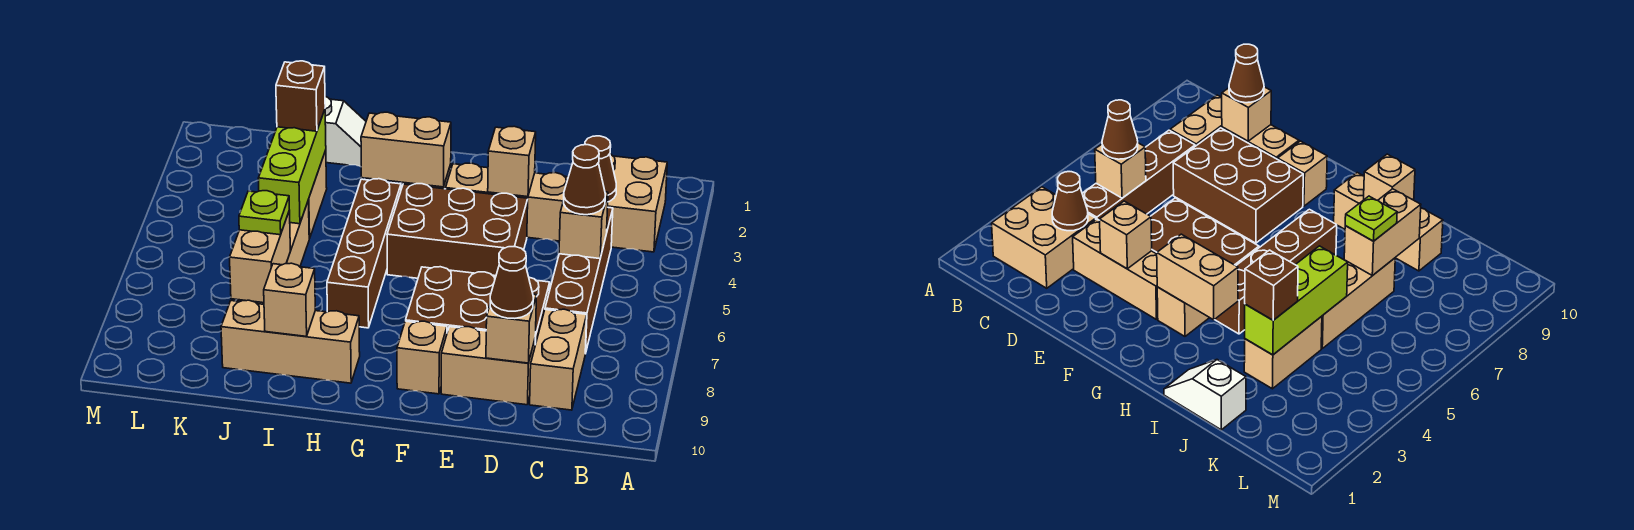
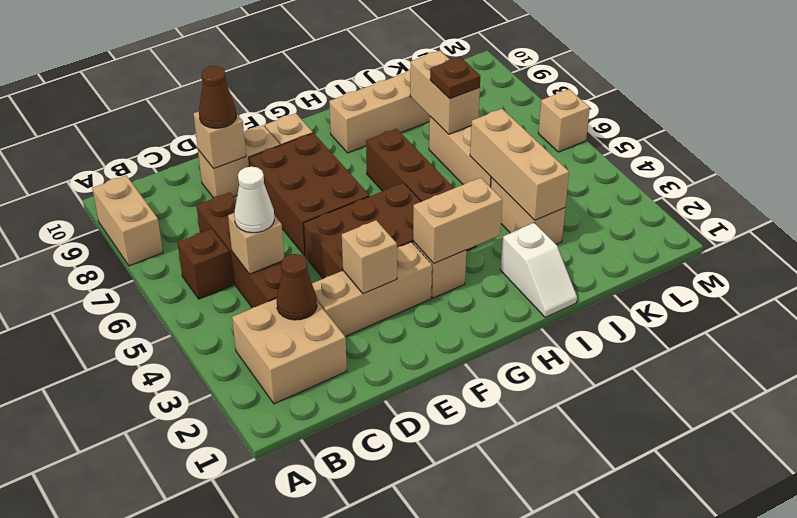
brown cone C5 level 3 -> white cone C5 level 3
tan brick C8:C9 level 1 -> tan brick A8:A9 level 1
brown brick D7:F8 level 1 -> brown brick E6:F8 level 1
white slope I1:J1 level 1 top J -> white slope I1:I2 level 1 top 2
tan brick I9 level 2 -> tan brick M6 level 1
lime brick J3:J5 level 2 -> tan brick J3:J5 level 2
brown brick J3 level 3 -> brown brick B6 level 1
lime plate J7 level 3 -> brown plate J7 level 3

